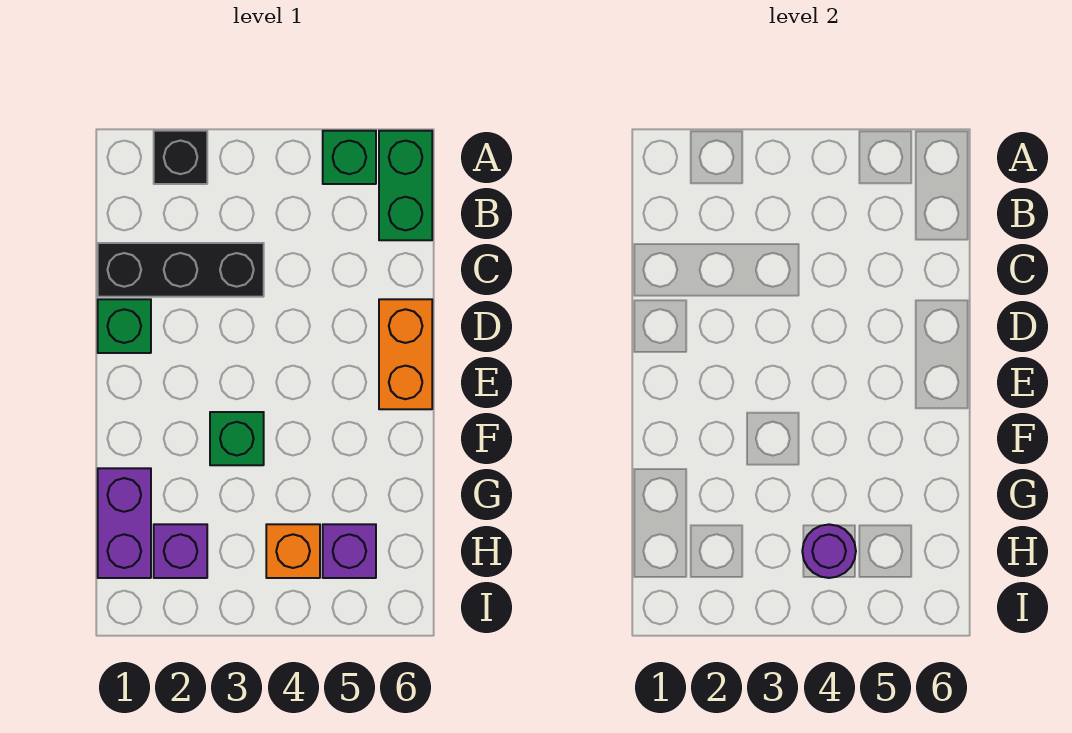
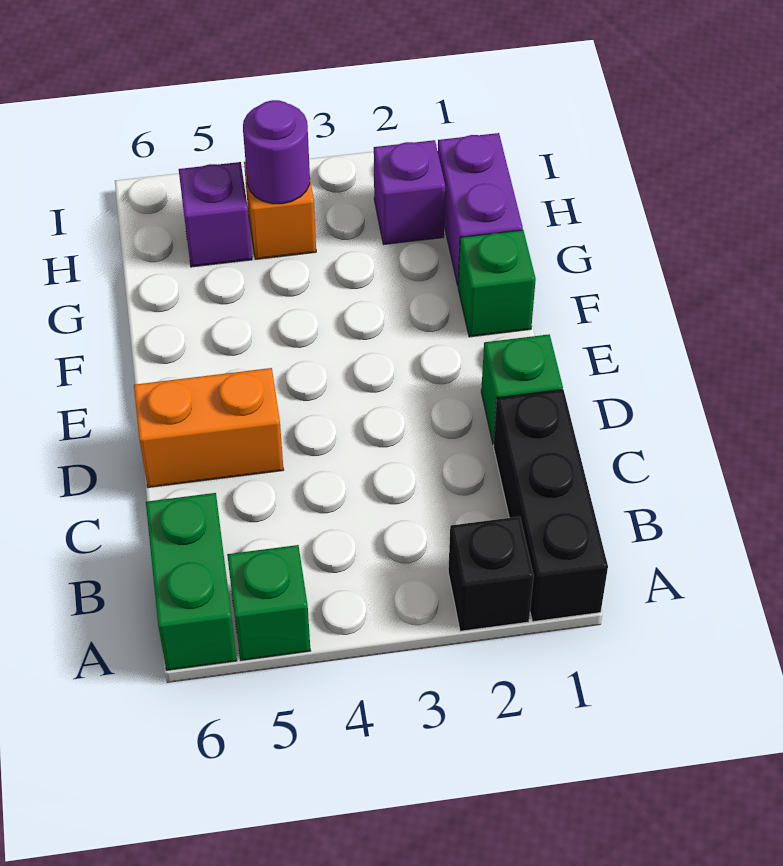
black brick C1:C3 level 1 -> black brick A1:C1 level 1
orange brick D6:E6 level 1 -> orange brick D5:D6 level 1
green brick F3 level 1 -> green brick F1 level 1

